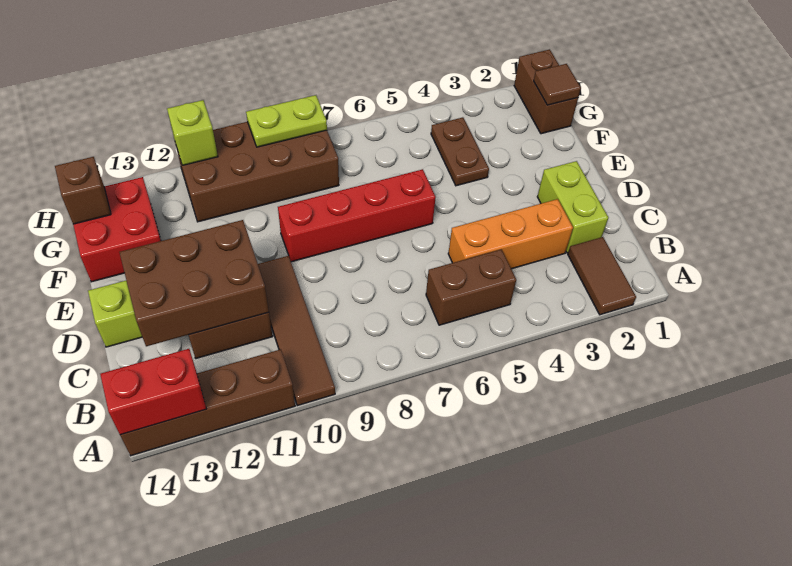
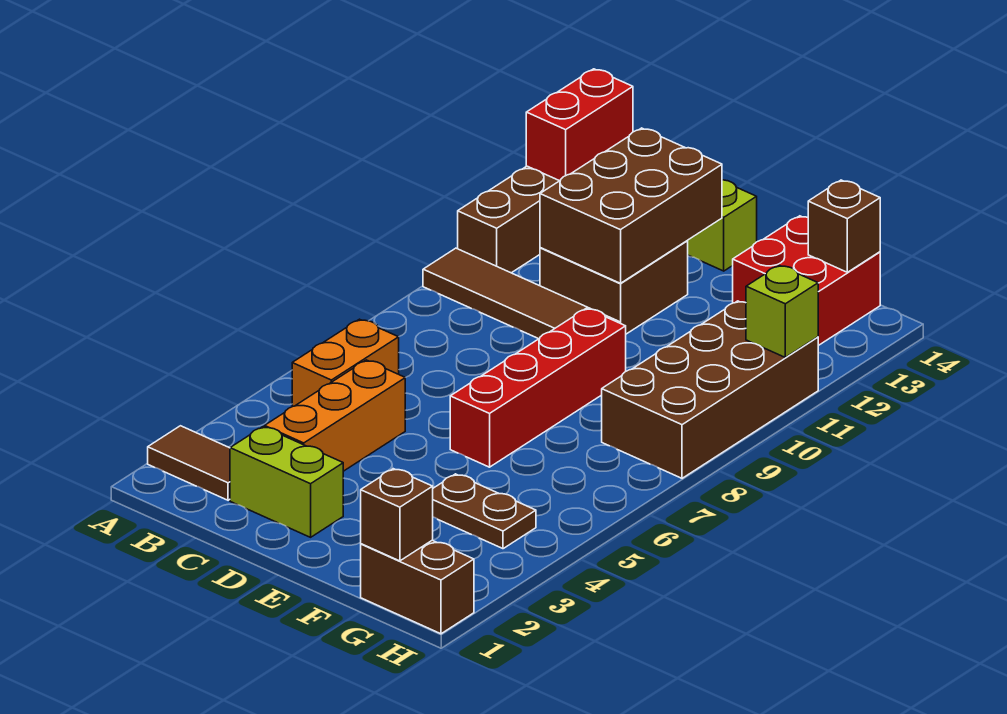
brown brick B5:B6 level 1 -> orange brick B5:B6 level 1
brown tile G1 level 2 -> brown brick G1 level 2
lime plate H8:H9 level 2 -> none

